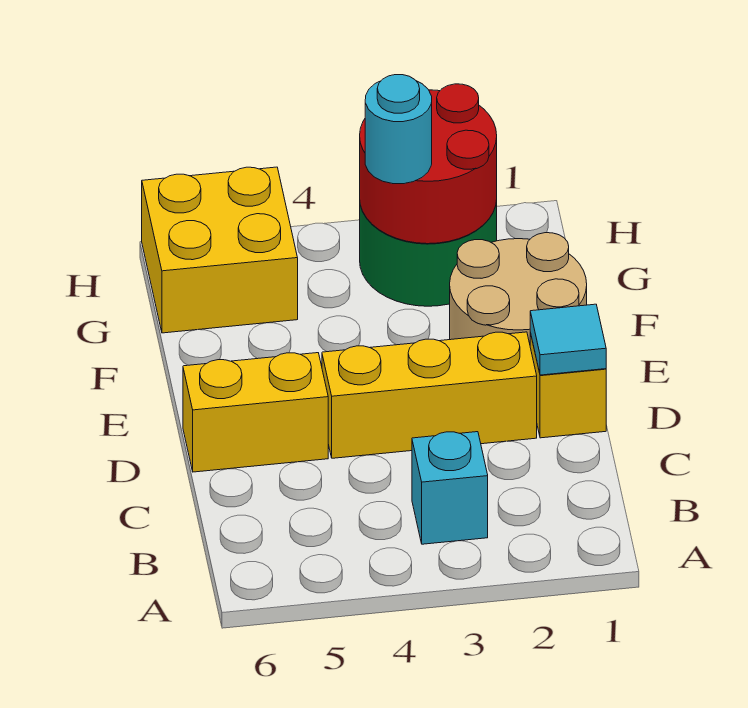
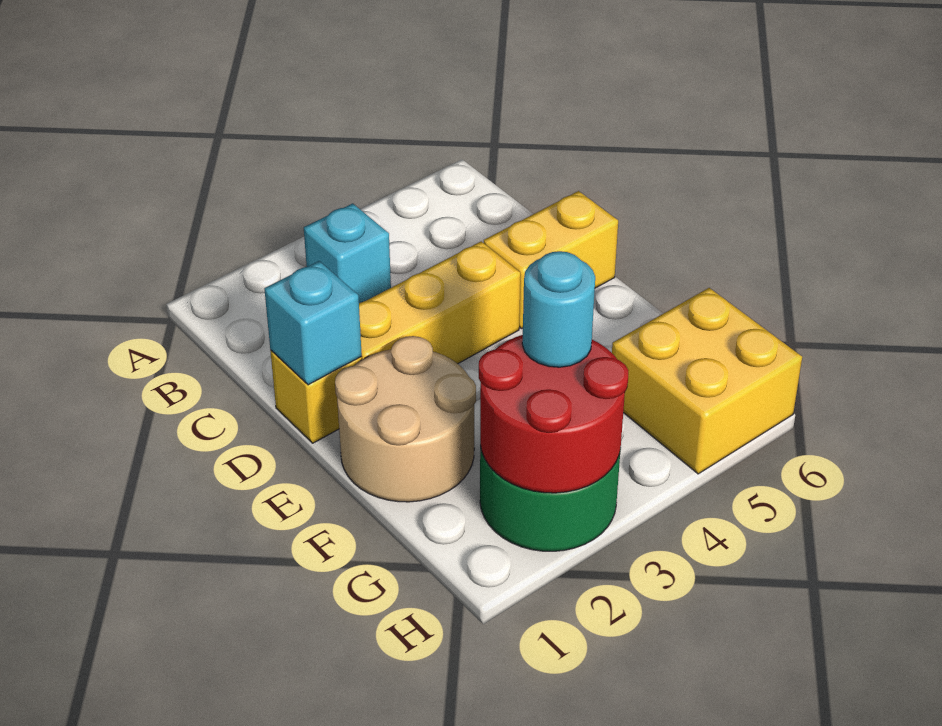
cyan tile D1 level 2 -> cyan brick D1 level 2

